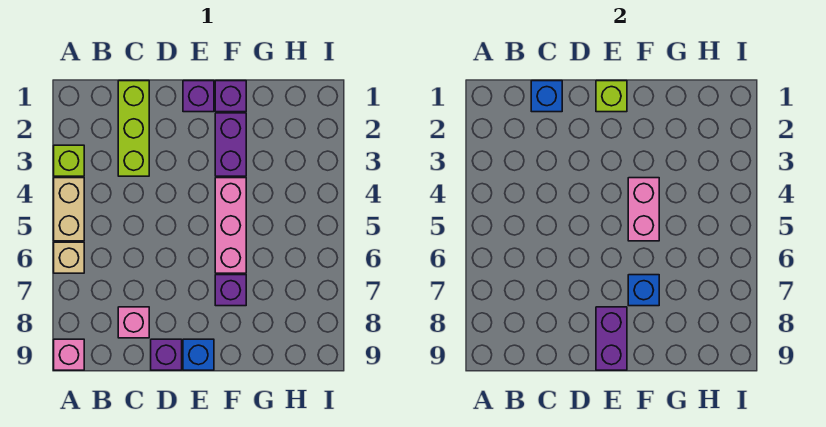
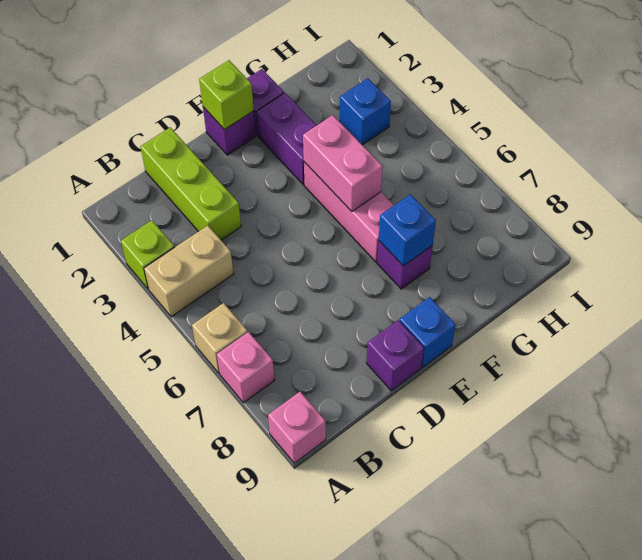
tan brick A4:A5 level 1 -> tan brick A4:B4 level 1
blue brick C1 level 2 -> blue brick H3 level 1
pink brick C8 level 1 -> pink brick A7 level 1
purple brick E8:E9 level 2 -> none

